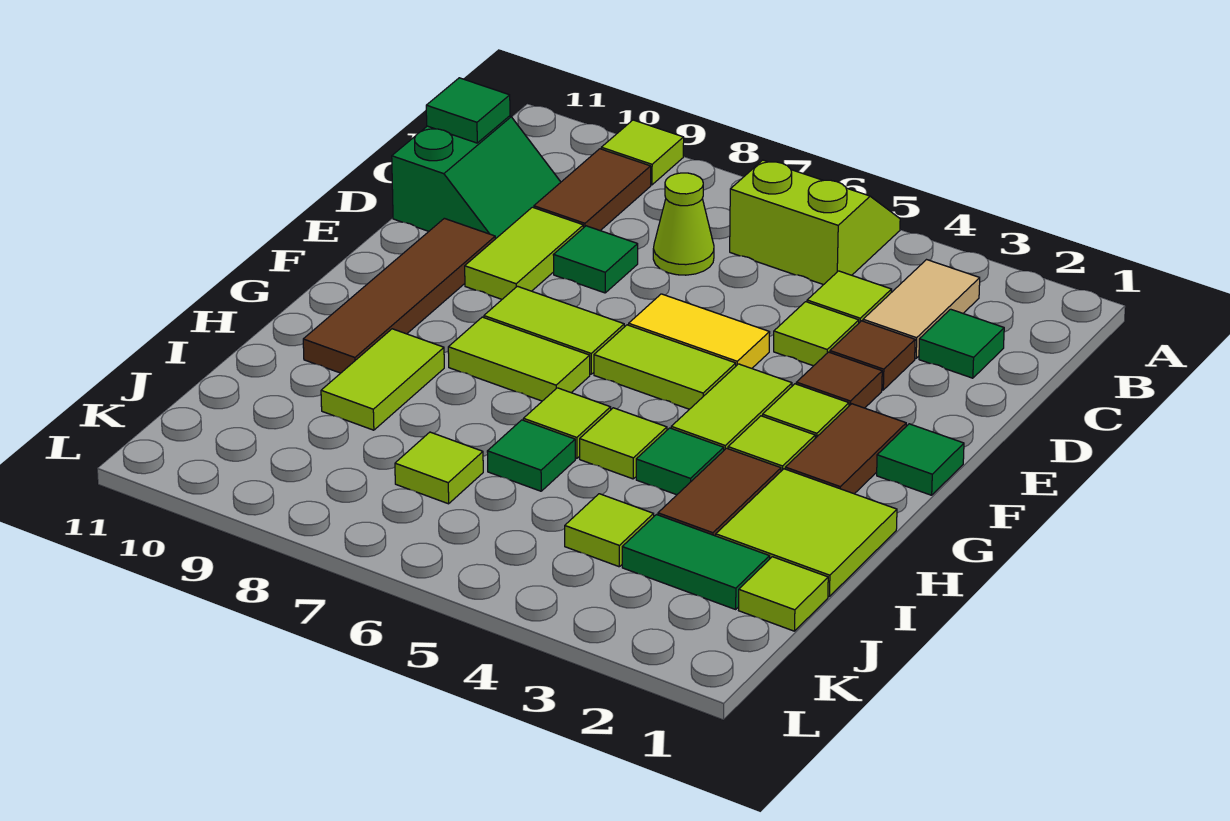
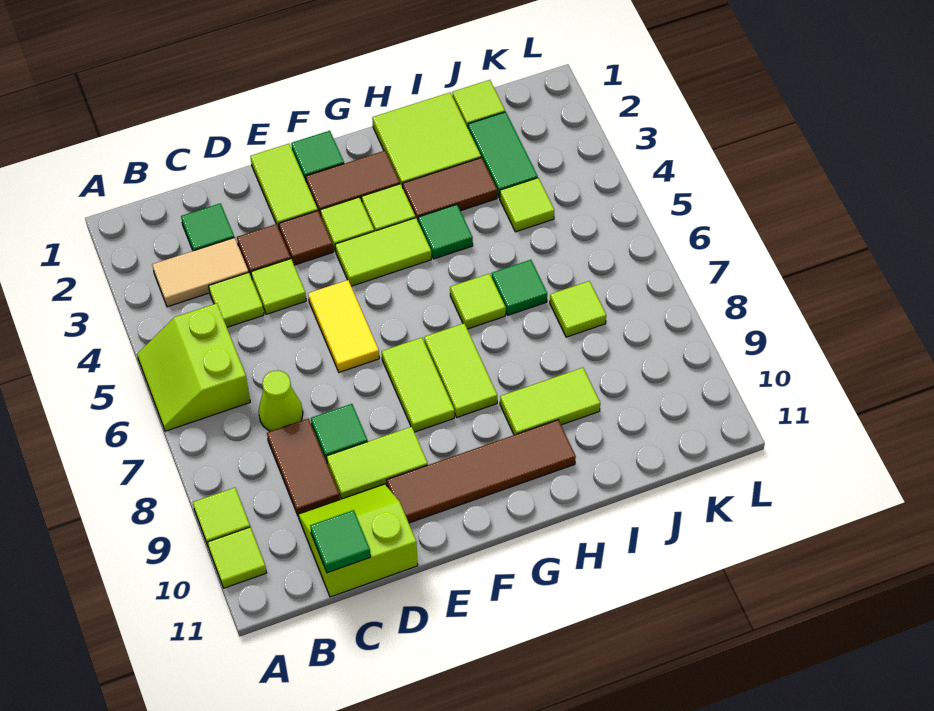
brown tile B9:C9 level 1 -> brown tile C8:C9 level 1
green slope C10:D11 level 1 top 11 -> lime slope C10:D11 level 1 top 11
lime tile F5:F6 level 1 -> lime tile E1:E2 level 1
lime tile H5 level 1 -> lime tile A10 level 1

